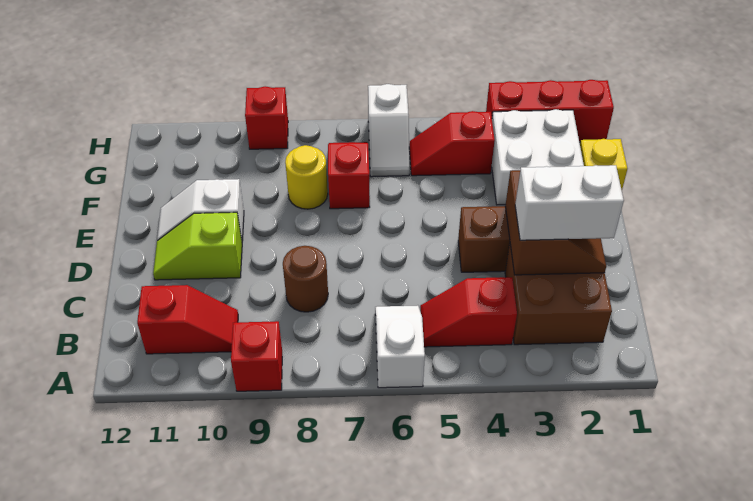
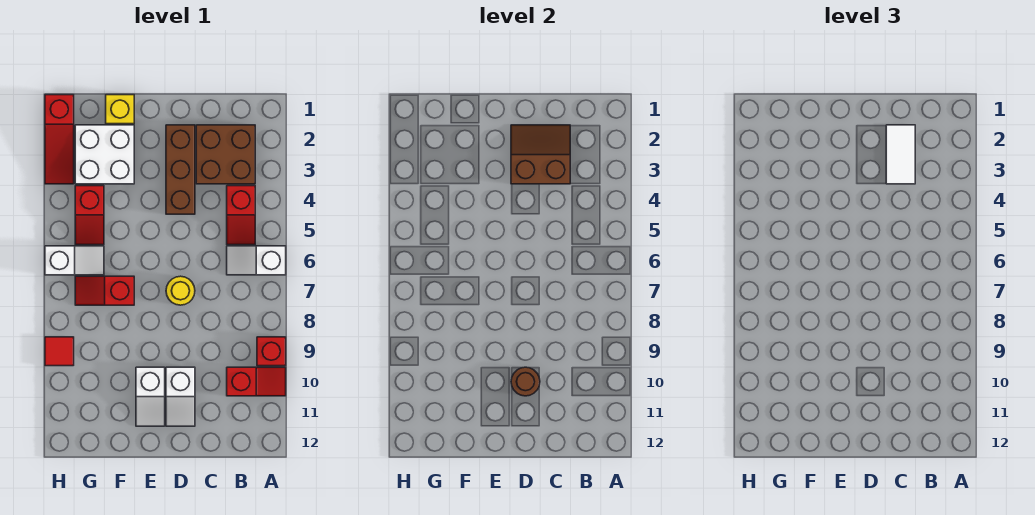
red slope B10:B11 level 1 top 11 -> red slope A10:B10 level 1 top B
white brick C2:C3 level 3 -> white tile C2:C3 level 3
brown round brick C8 level 1 -> brown round brick D10 level 2
lime slope D10:D11 level 1 top 10 -> white slope D10:D11 level 1 top 10
yellow round brick F8 level 1 -> yellow round brick D7 level 1
red brick H1:H3 level 1 -> red slope H1:H3 level 1 top 1
red brick H9 level 1 -> red tile H9 level 1

